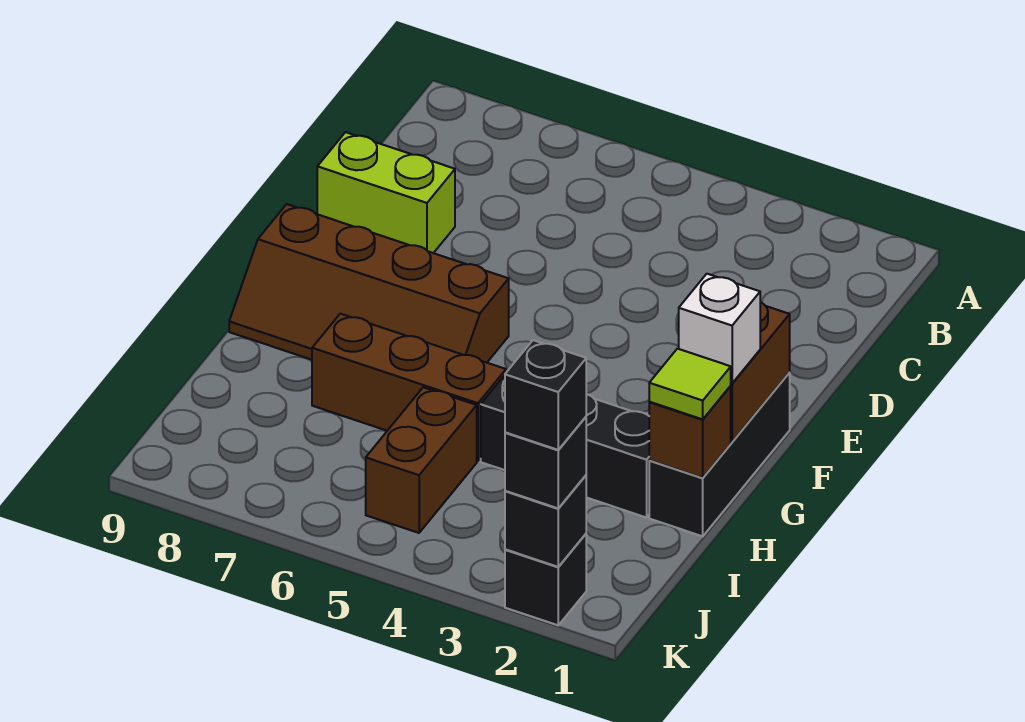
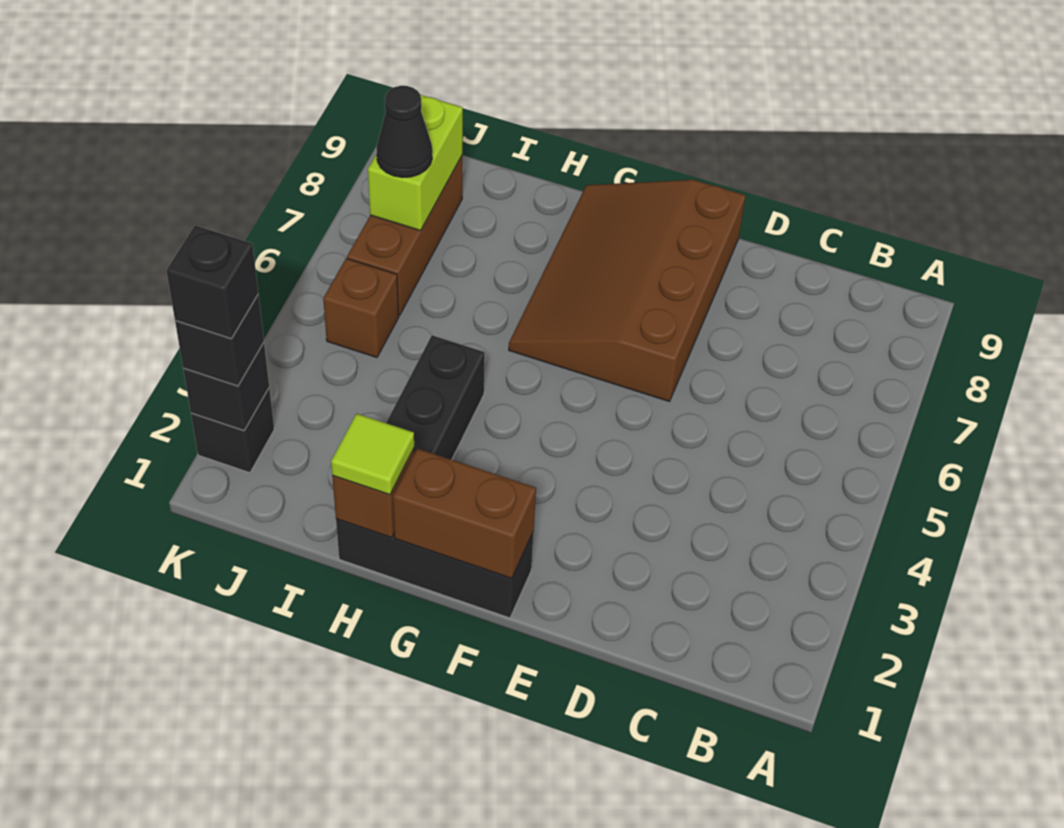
lime brick D8:D9 level 1 -> lime brick J7:J8 level 2
brown slope F6:G9 level 1 top F -> brown slope E6:G9 level 1 top E
white brick G1 level 3 -> none
brown brick H5:H7 level 1 -> brown brick J6:J8 level 1
brown brick I5:J5 level 1 -> brown brick J5 level 1
none -> black cone J7 level 3

